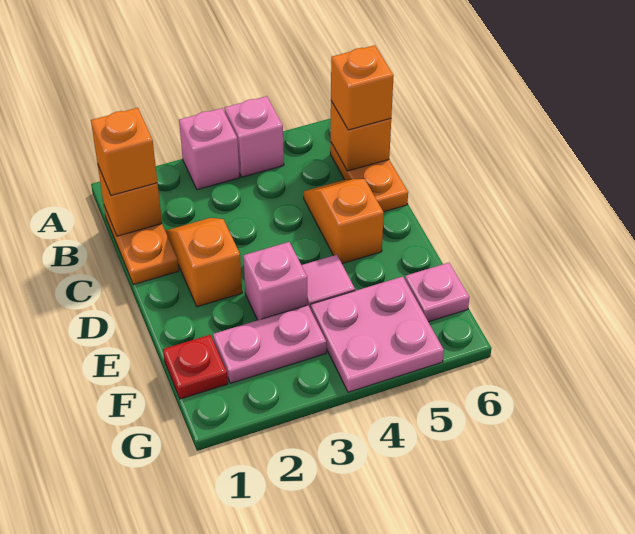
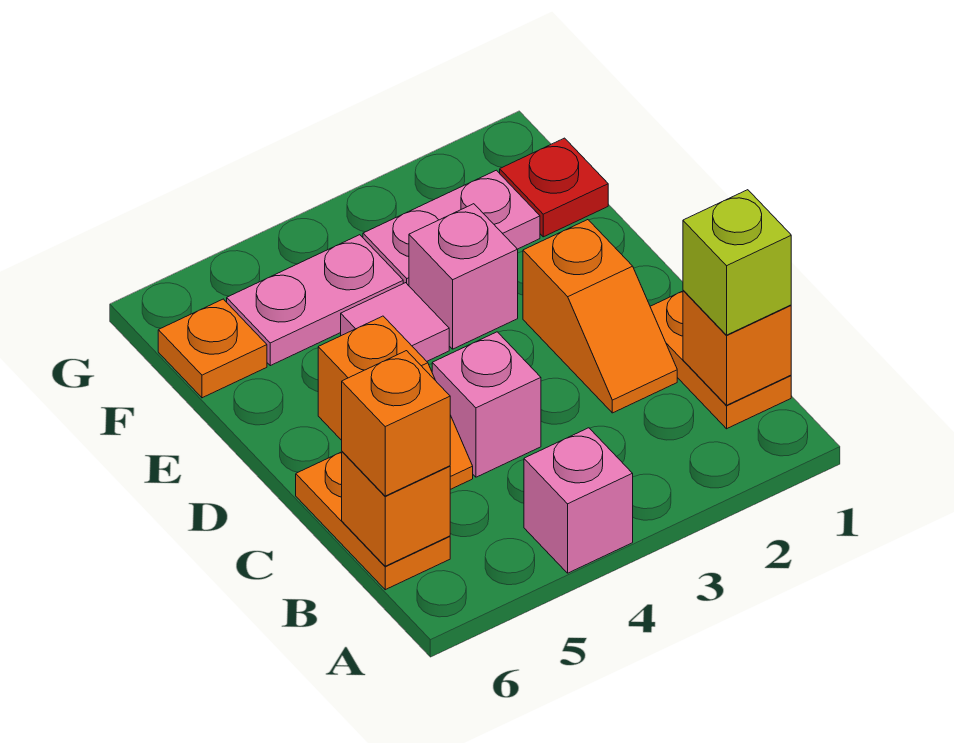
pink brick A3 level 1 -> pink brick C4 level 1
orange brick B1 level 3 -> lime brick B1 level 3
pink plate F4:G5 level 1 -> pink plate F4:F5 level 1
pink plate F6 level 1 -> orange plate F6 level 1

